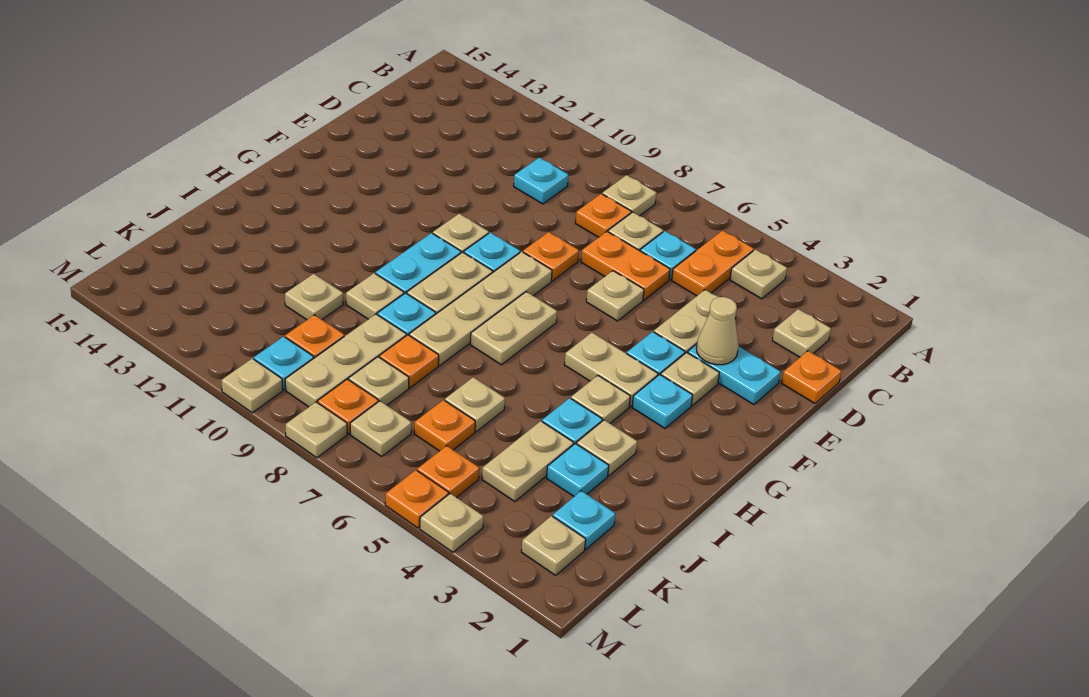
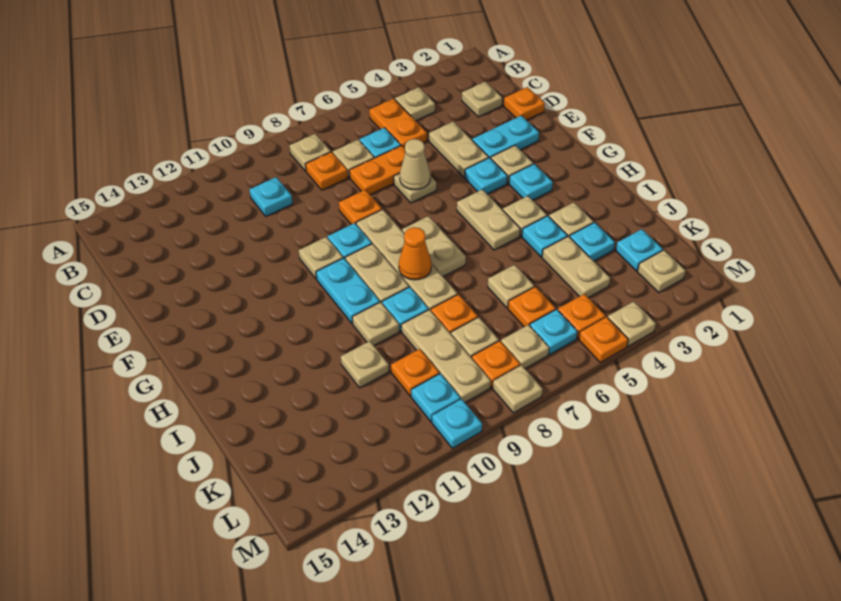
tan cone E3 level 2 -> tan cone E6 level 2
tan plate G4:G5 level 1 -> tan plate G5:H5 level 1
none -> orange cone H8 level 2
none -> cyan plate L6 level 1
tan plate M10 level 1 -> cyan plate M10 level 1

